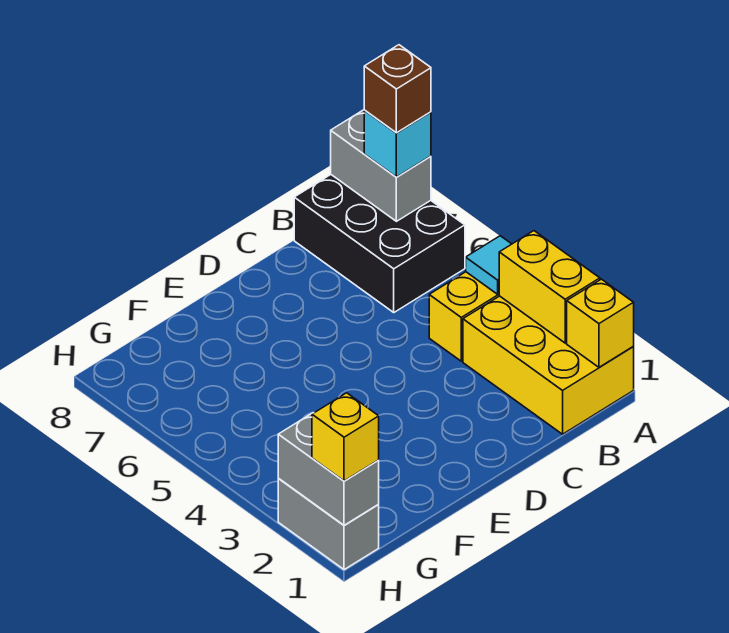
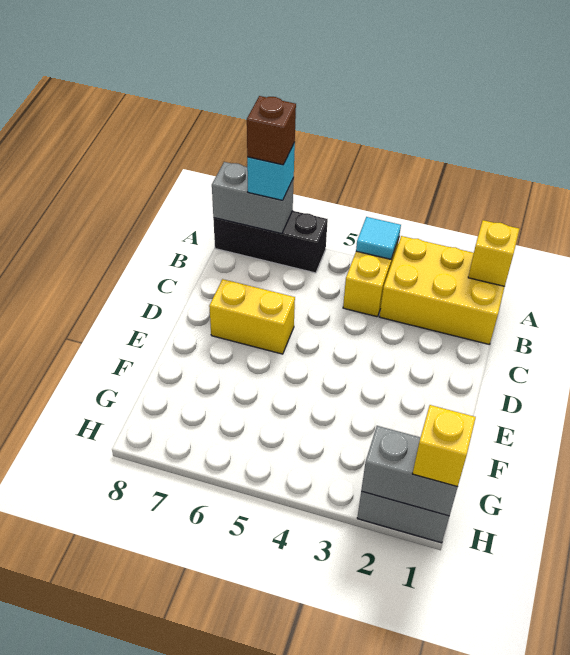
yellow brick A2:A3 level 2 -> yellow brick D6:D7 level 1
black brick A6:B8 level 1 -> black brick A6:A8 level 1

